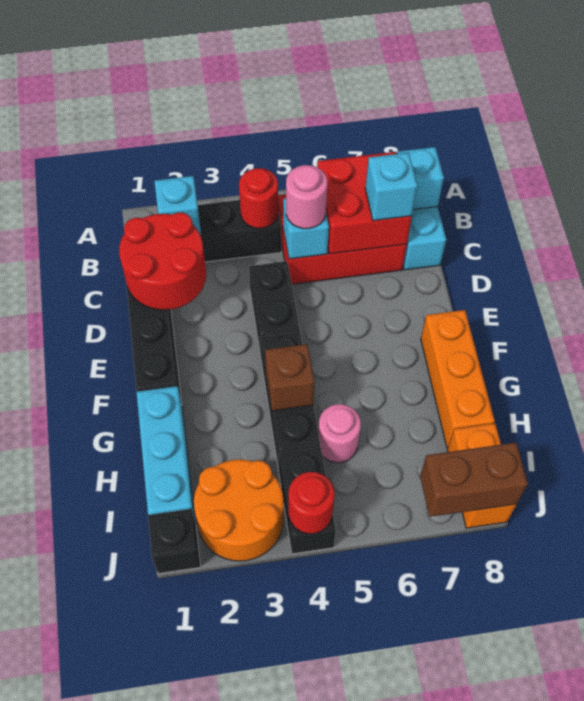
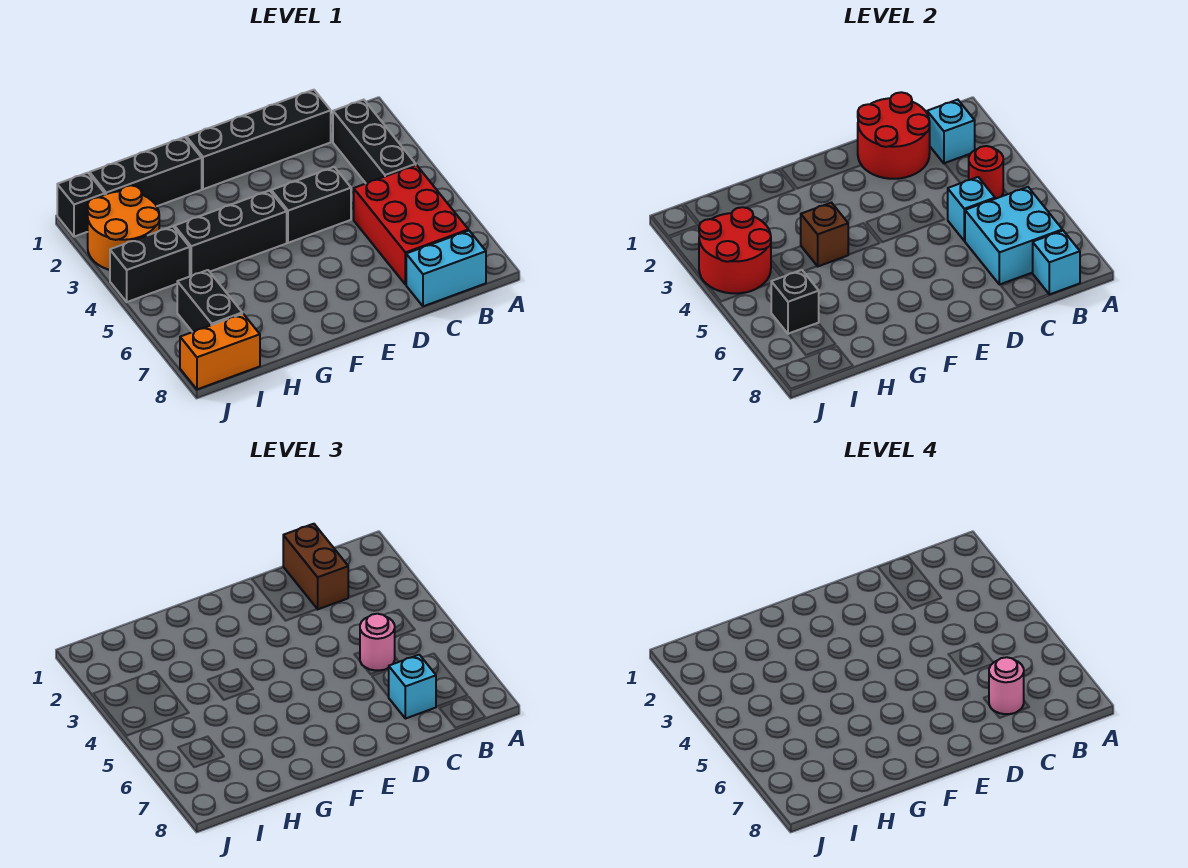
red brick B6:C7 level 2 -> cyan brick B6:C7 level 2
orange brick F8:H8 level 1 -> none
cyan brick G1:I1 level 1 -> black brick G1:I1 level 1
pink round brick H5 level 1 -> pink round brick C7 level 4
none -> black brick I6:I7 level 1
none -> black brick I6 level 2
red round brick J4 level 2 -> red round brick I3:J4 level 2
brown brick J7:J8 level 2 -> brown brick C1:C2 level 3

